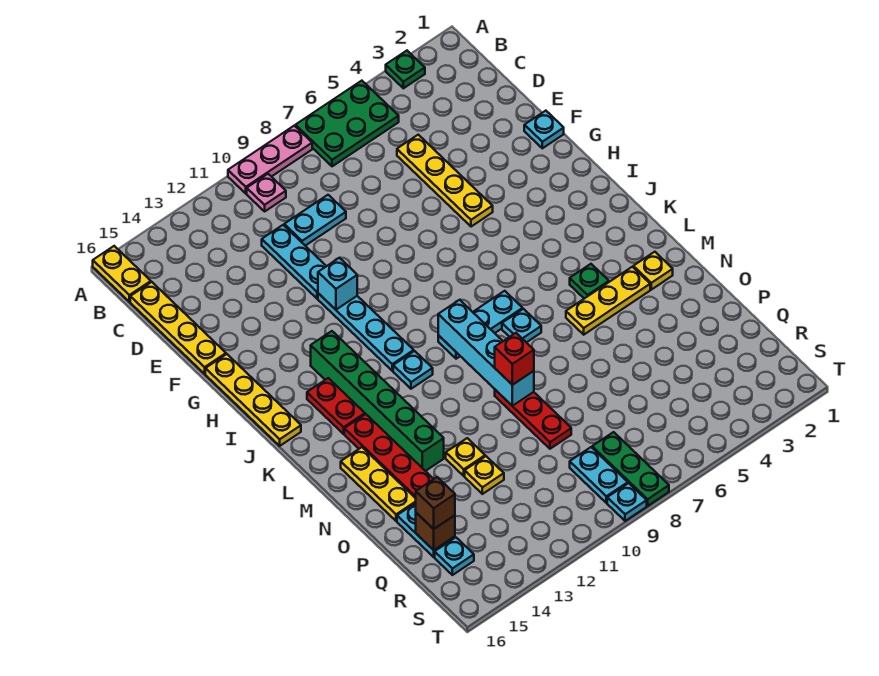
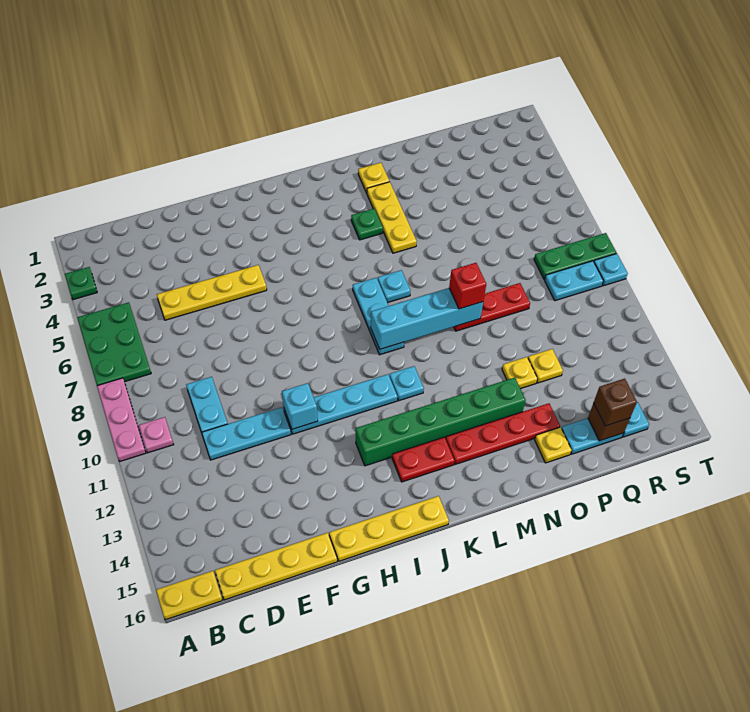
cyan plate F1 level 1 -> none
yellow plate M15:O15 level 1 -> yellow plate O15 level 1

